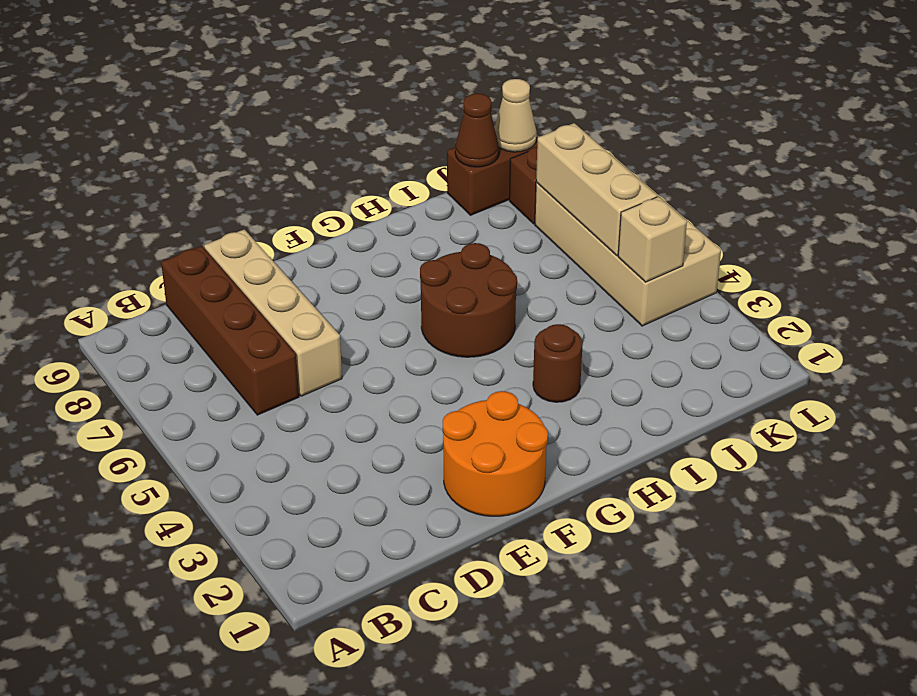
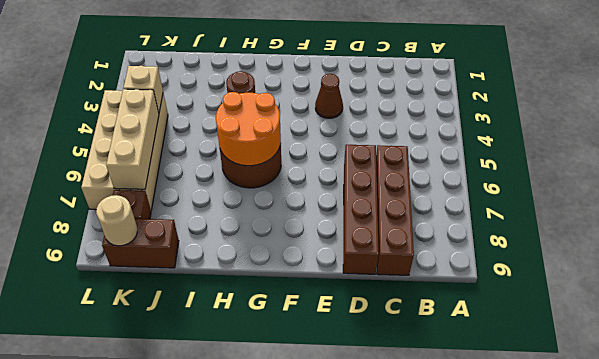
tan brick D6:D9 level 1 -> brown brick D6:D9 level 1
orange round brick E1:F2 level 1 -> orange round brick G5:H6 level 2
brown cone J9 level 2 -> brown cone E3 level 1
tan cone K9 level 2 -> tan round brick K9 level 2

